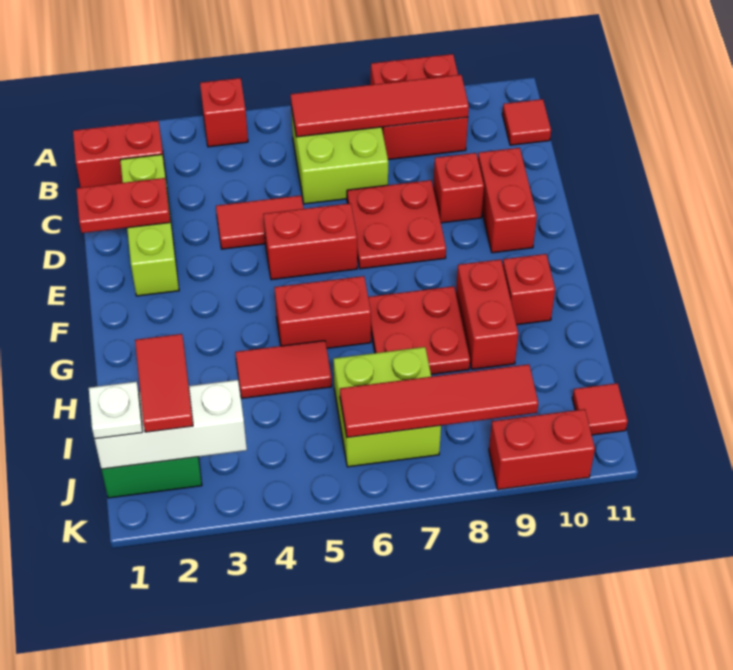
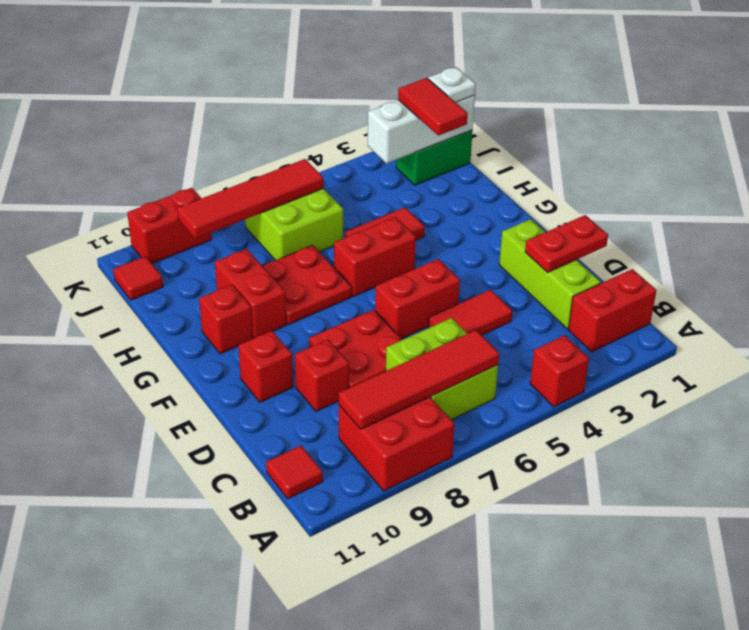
red brick D10:E10 level 1 -> red brick E10 level 1

